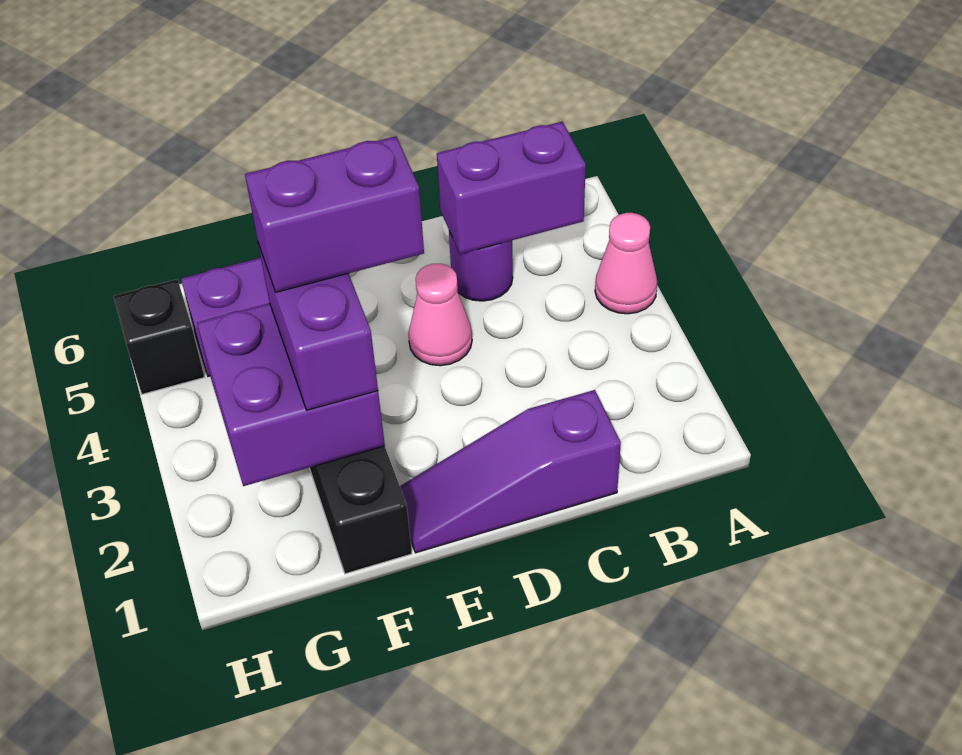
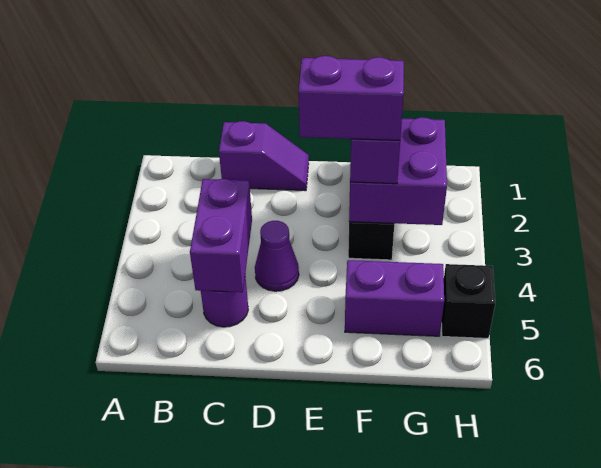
pink cone A4 level 1 -> none
purple brick B5:C5 level 2 -> purple brick C4:C5 level 2
purple slope C1:E1 level 1 top C -> purple slope C1:D1 level 1 top C
pink cone D4 level 1 -> purple cone D4 level 1

